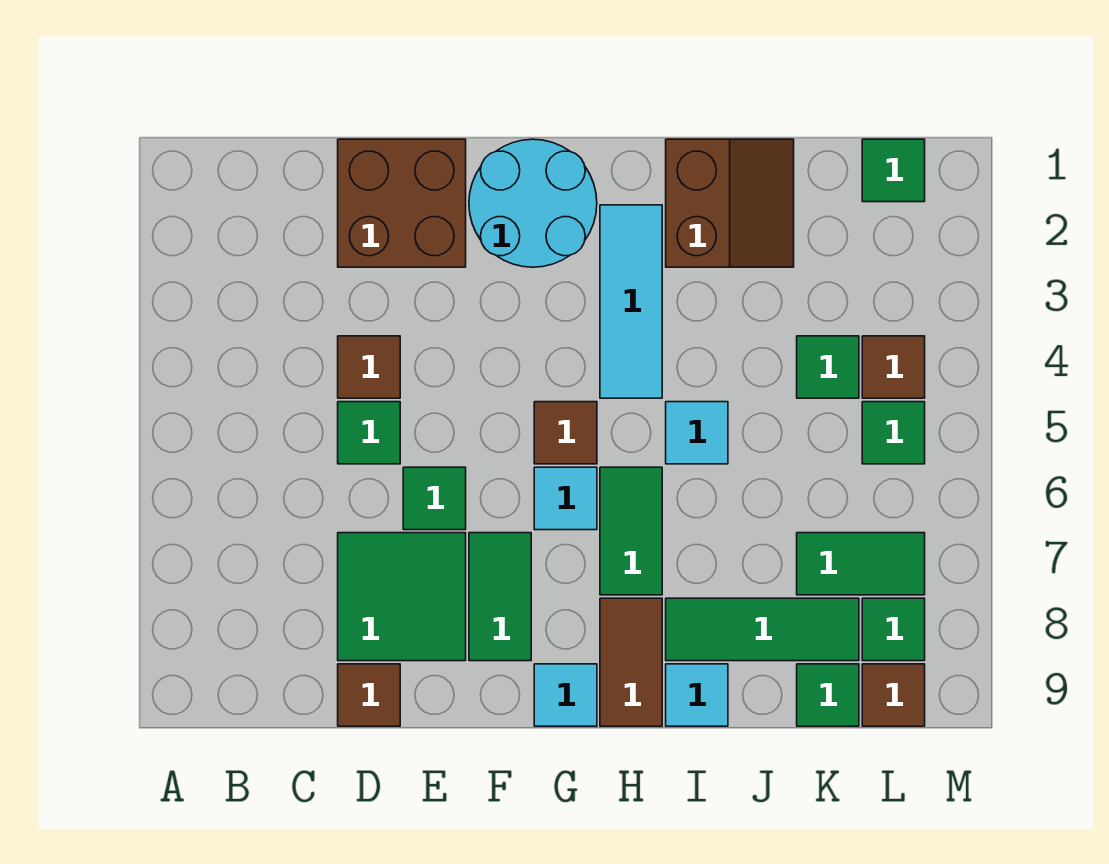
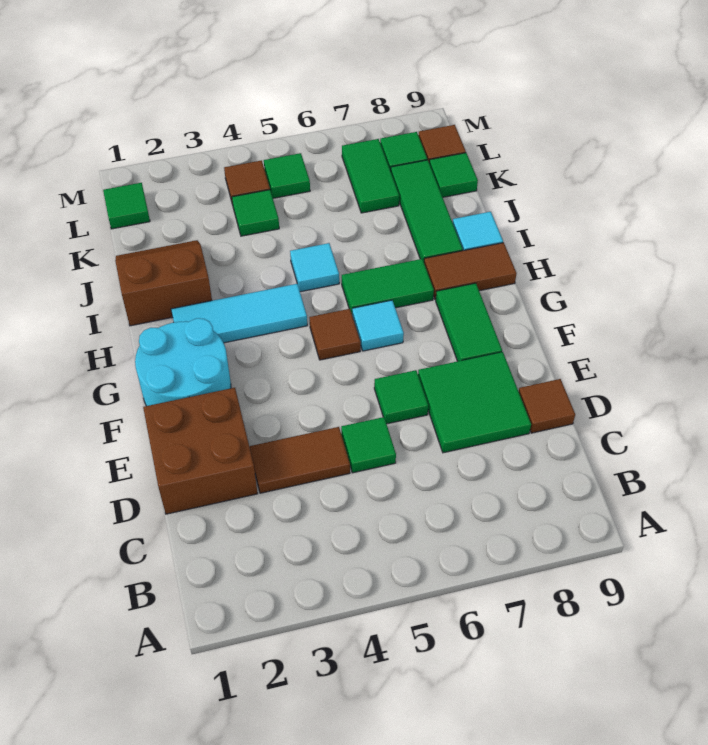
brown tile D4 level 1 -> brown tile D3:D4 level 1
green tile F7:F8 level 1 -> green tile F8:G8 level 1
cyan tile G9 level 1 -> none

